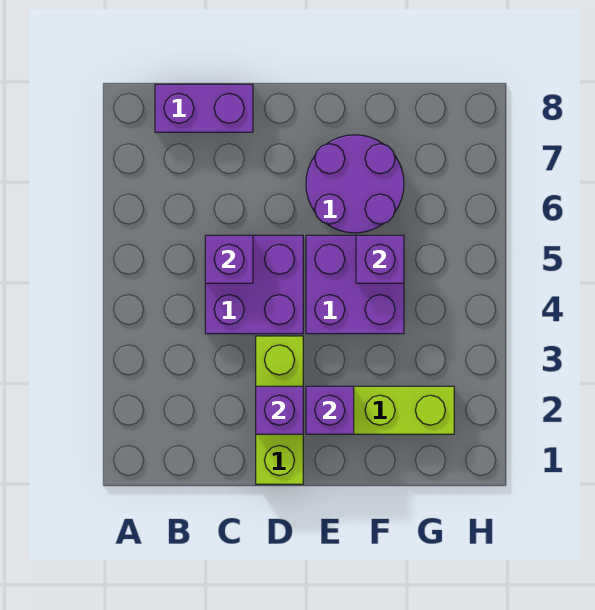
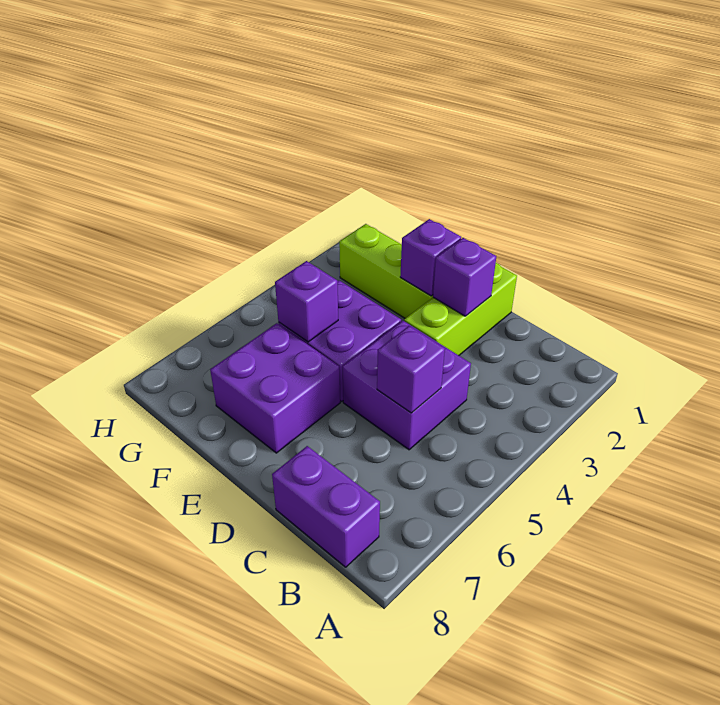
purple round brick E6:F7 level 1 -> purple brick E6:F7 level 1

